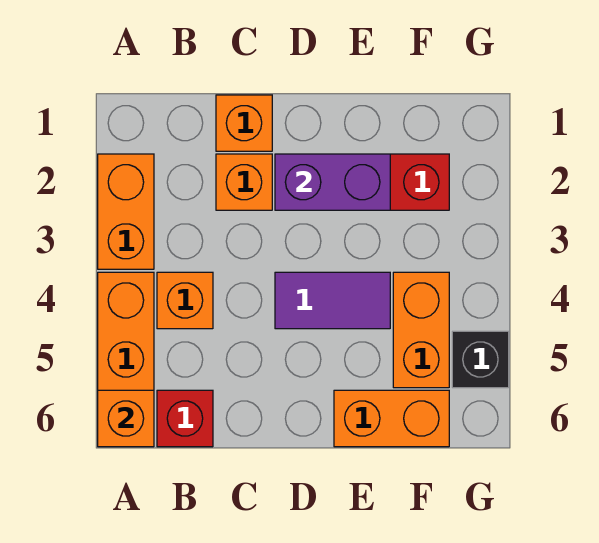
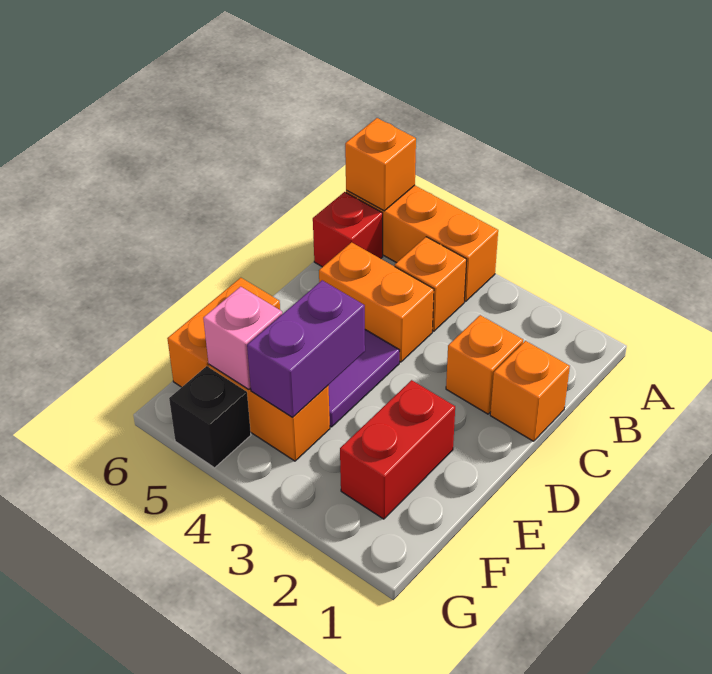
orange brick A2:A3 level 1 -> orange brick C4:C5 level 1
purple brick D2:E2 level 2 -> purple brick E4:F4 level 2
none -> pink brick F5 level 2

